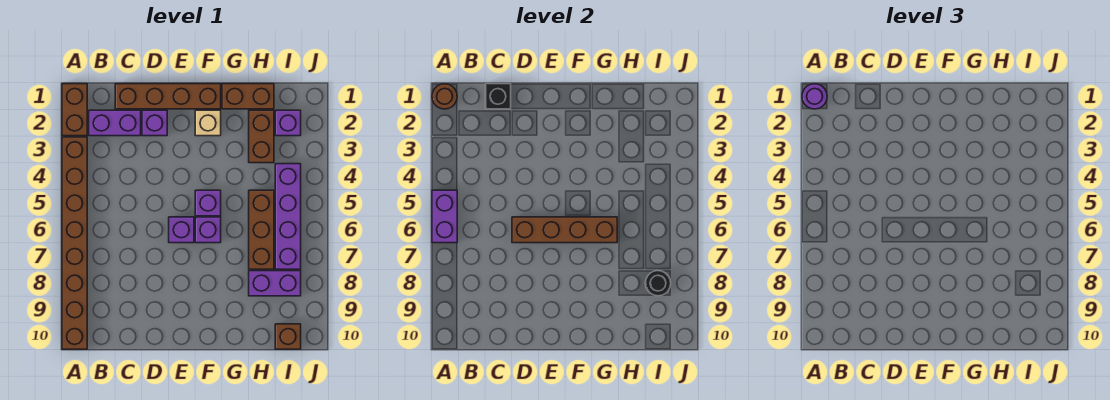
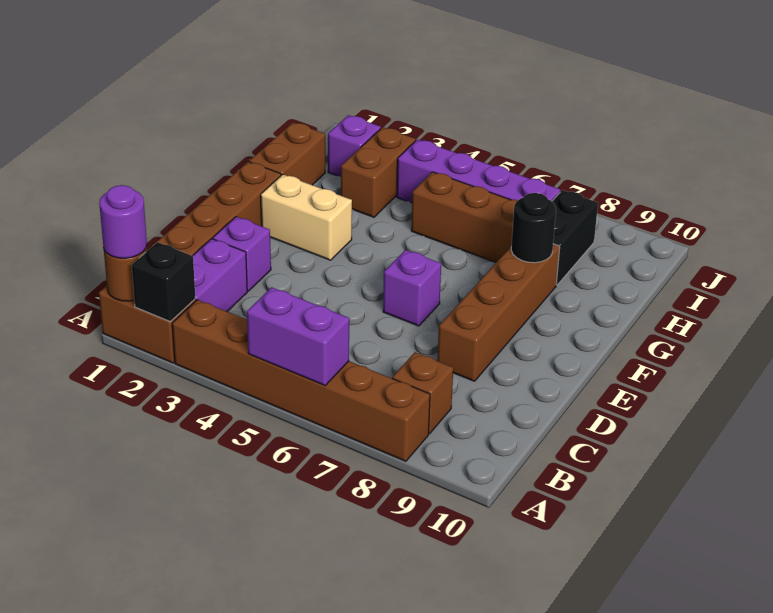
brown brick A3:A10 level 1 -> brown brick A3:A8 level 1
black brick C1 level 2 -> black brick A2 level 2
brown brick D6:G6 level 2 -> brown brick D8:G8 level 1
tan brick F2 level 1 -> tan brick F2:F3 level 1
purple brick F5 level 1 -> none
purple brick F6 level 1 -> none
brown brick H2:H3 level 1 -> brown brick H3:I3 level 1
purple brick H8:I8 level 1 -> black brick H8:I8 level 1
black round brick I8 level 2 -> black round brick G8 level 2
brown brick I10 level 1 -> brown brick B8 level 1

